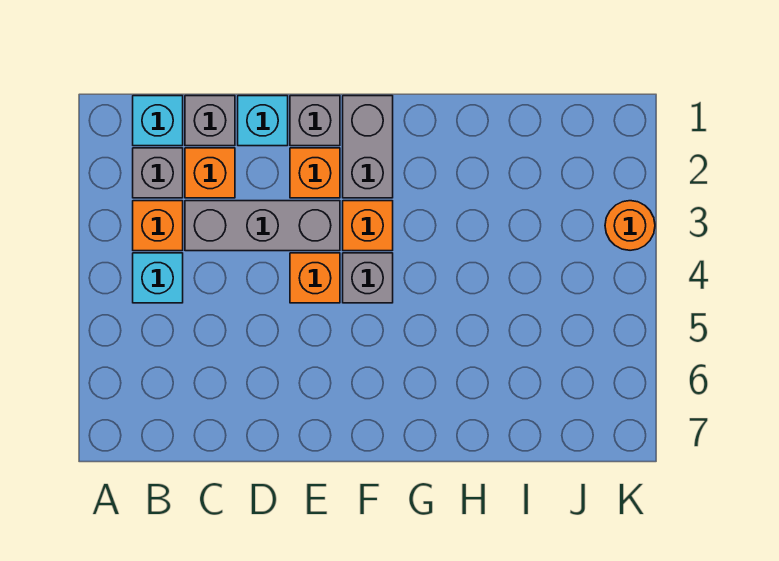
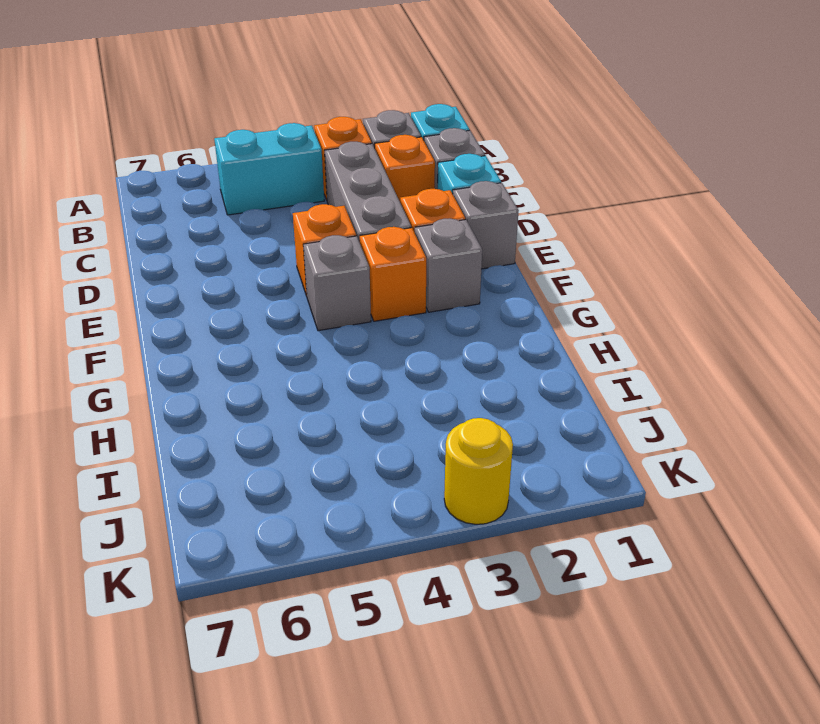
cyan brick B4 level 1 -> cyan brick B4:B5 level 1
grey brick F1:F2 level 1 -> grey brick F2 level 1
orange round brick K3 level 1 -> yellow round brick K3 level 1

